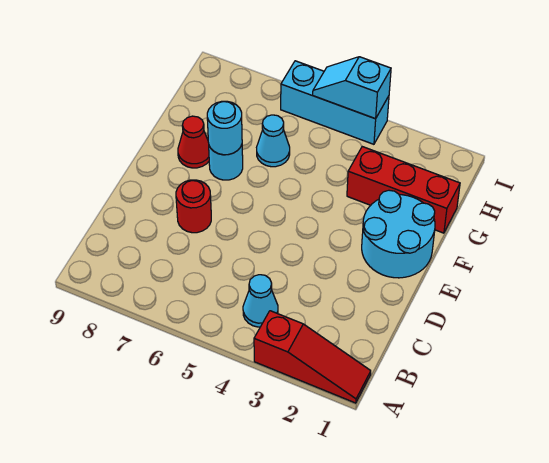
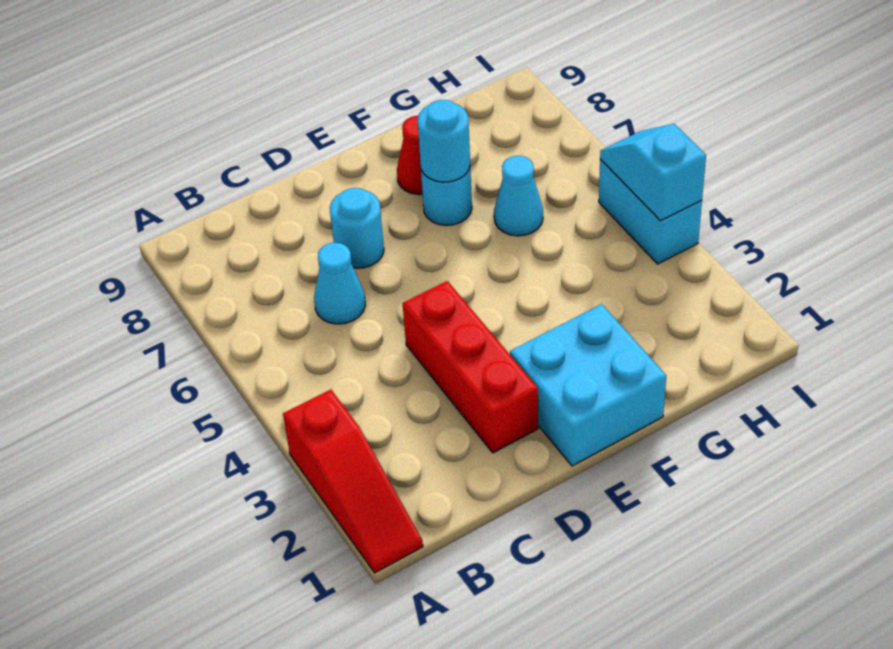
cyan cone B4 level 1 -> cyan cone C6 level 1
red round brick D7 level 1 -> cyan round brick D7 level 1
cyan round brick E1:F2 level 1 -> cyan brick E1:F2 level 1
red brick G1:G3 level 1 -> red brick D2:D4 level 1
cyan brick I4:I6 level 1 -> cyan brick I4:I5 level 1

